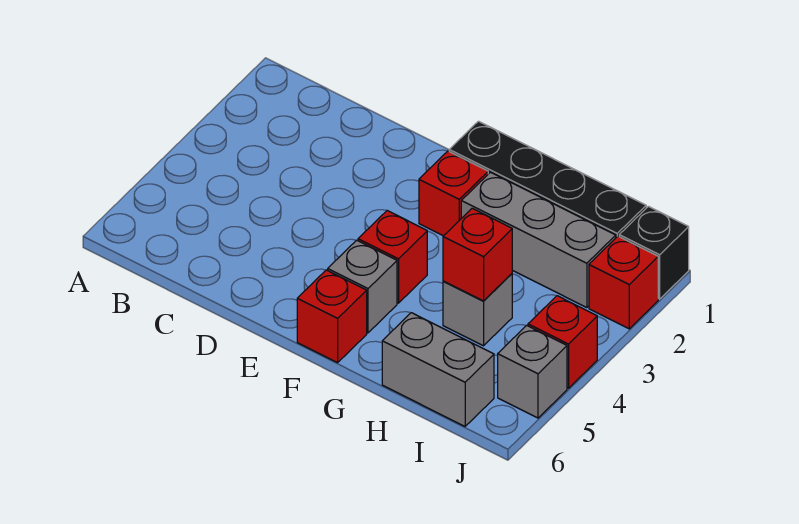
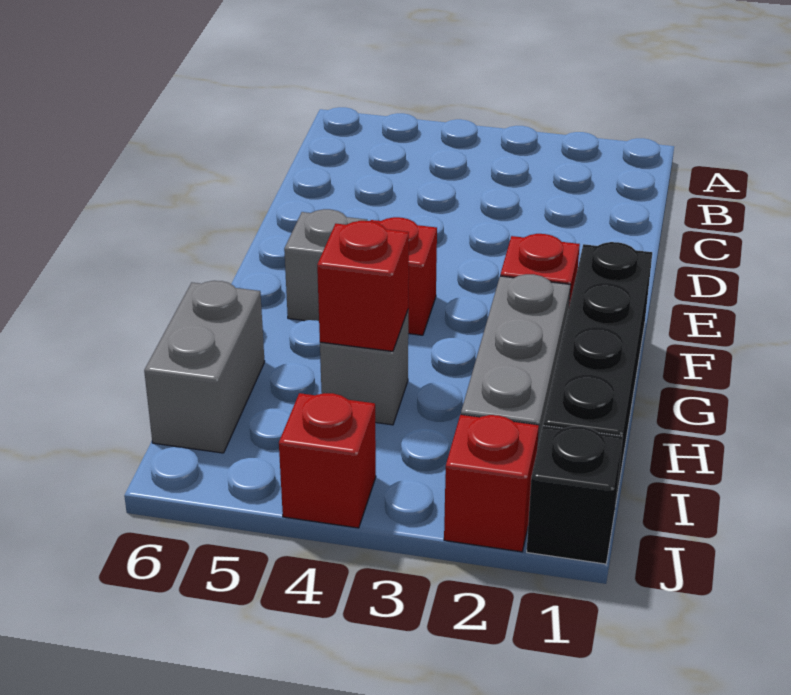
red brick F6 level 1 -> none
grey brick J5 level 1 -> none

